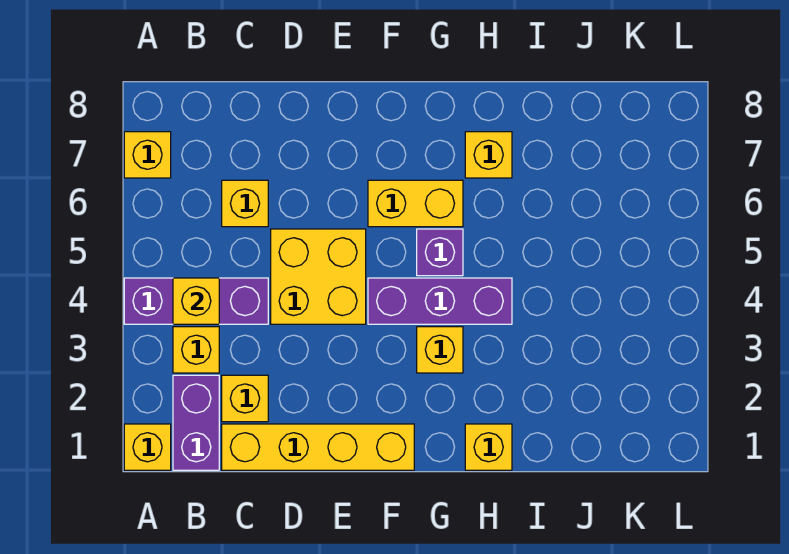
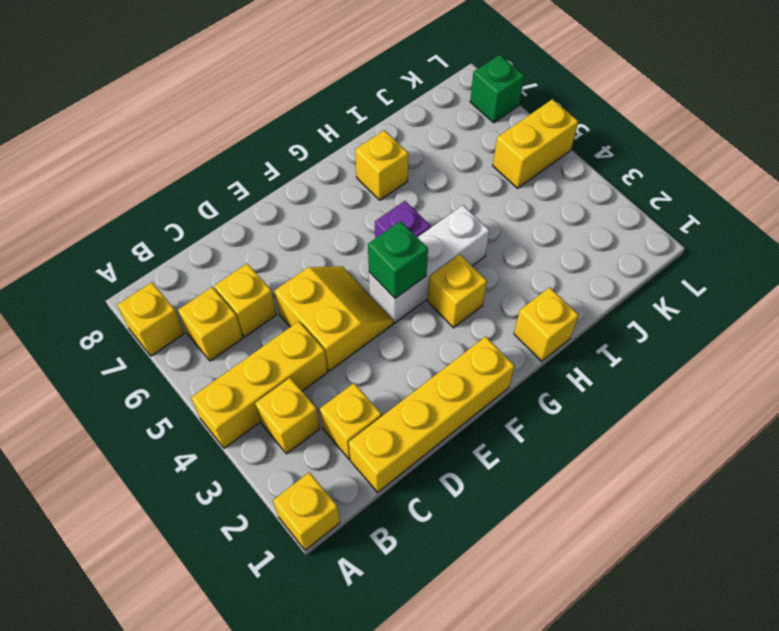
purple brick A4:C4 level 1 -> yellow brick A4:C4 level 1
purple brick B1:B2 level 1 -> none
yellow brick B4 level 2 -> yellow brick B6 level 1
yellow brick D4:E5 level 1 -> yellow slope D4:E5 level 1 top D
purple brick F4:H4 level 1 -> white brick F4:H4 level 1
none -> green brick F4 level 2
yellow brick F6:G6 level 1 -> yellow brick K5:L5 level 1
none -> green brick L7 level 1

